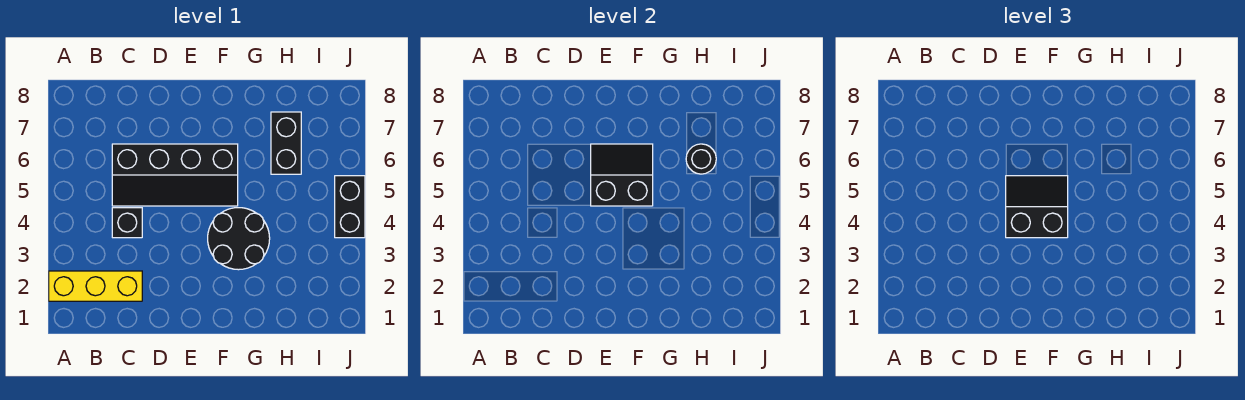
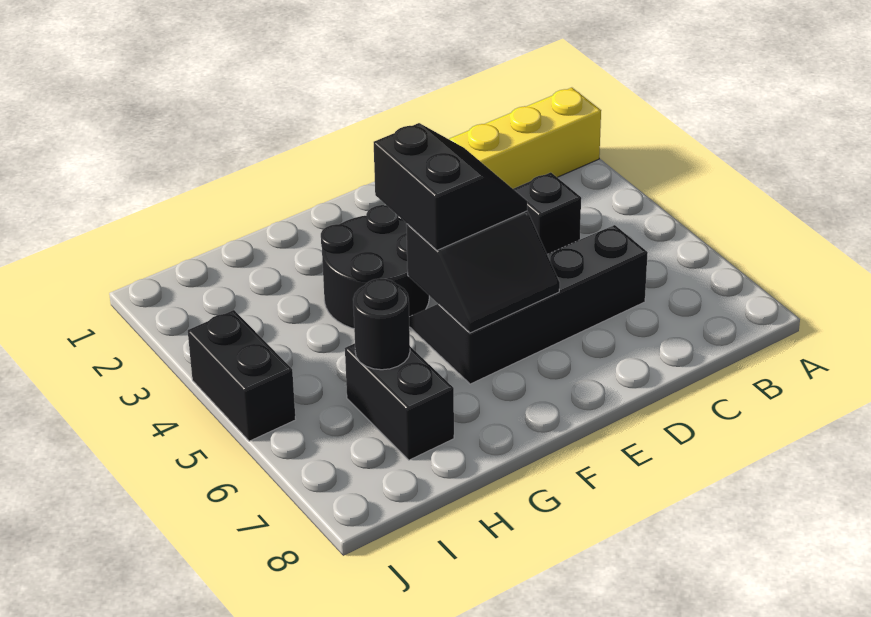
black slope E4:F5 level 3 top 4 -> black slope E4:F5 level 3 top F

